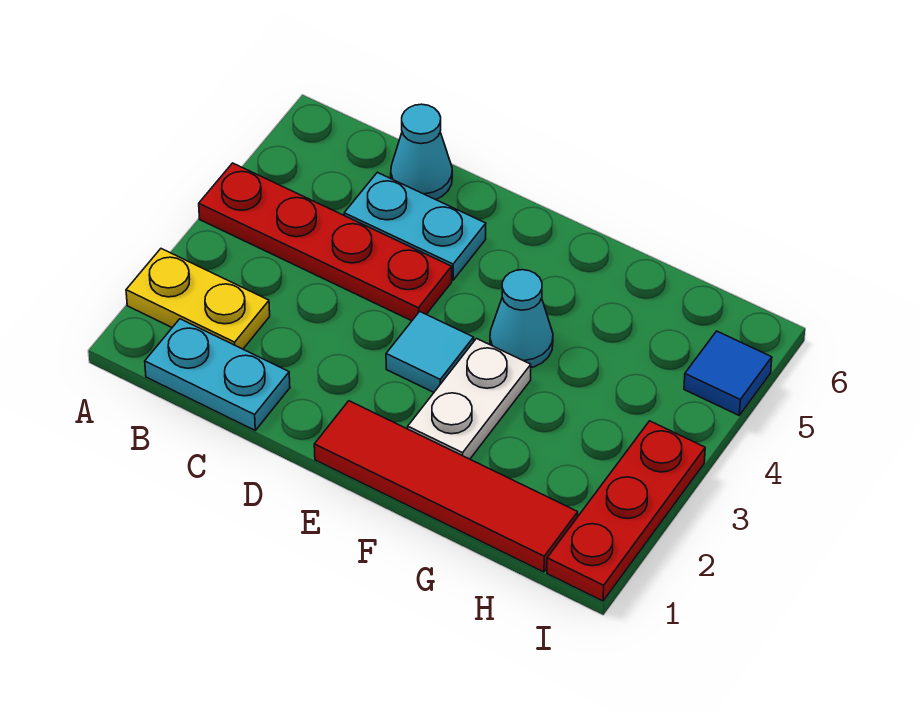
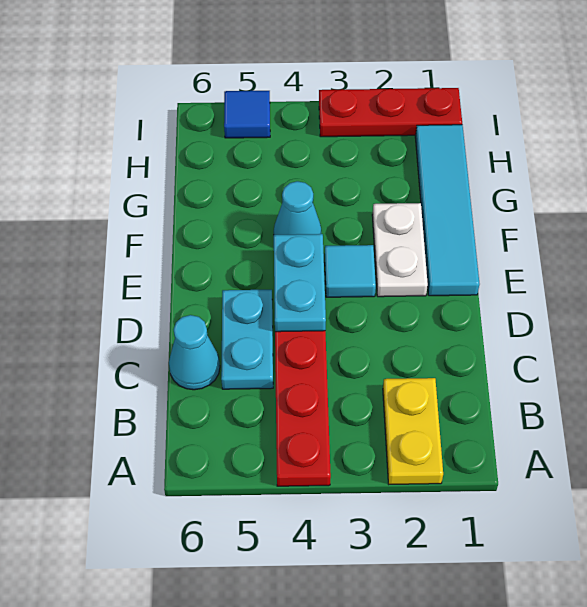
cyan plate B1:C1 level 1 -> cyan plate D4:E4 level 2
red tile E1:H1 level 1 -> cyan tile E1:H1 level 1
white plate F2:F3 level 1 -> white plate E2:F2 level 1

